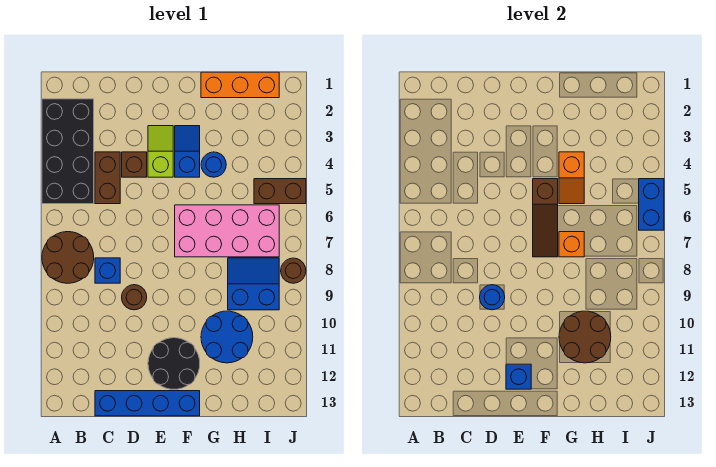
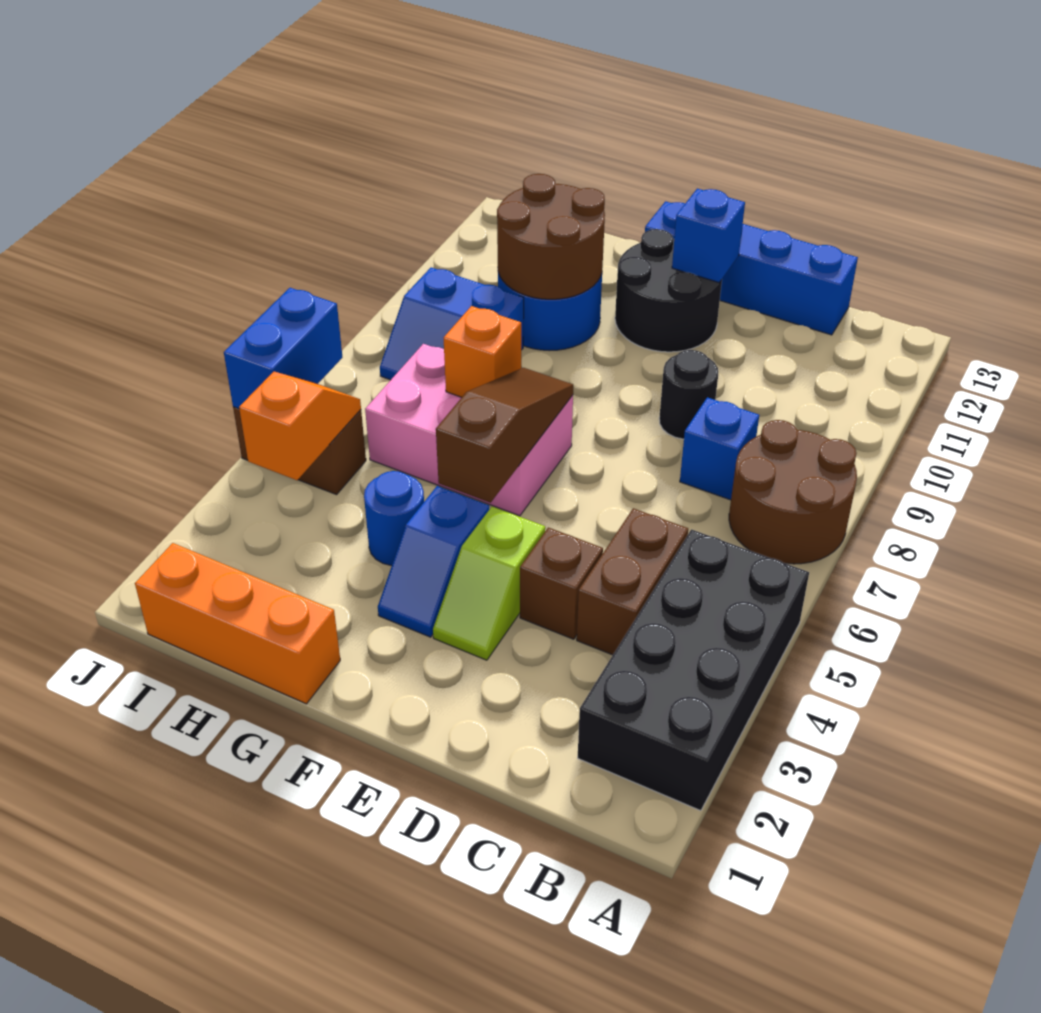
brown round brick D9 level 1 -> black round brick D9 level 1
blue round brick D9 level 2 -> none
pink brick F6:I7 level 1 -> pink brick F6:H7 level 1
orange slope G4:G5 level 2 top 4 -> orange slope I4:I5 level 2 top 4
brown round brick J8 level 1 -> none

